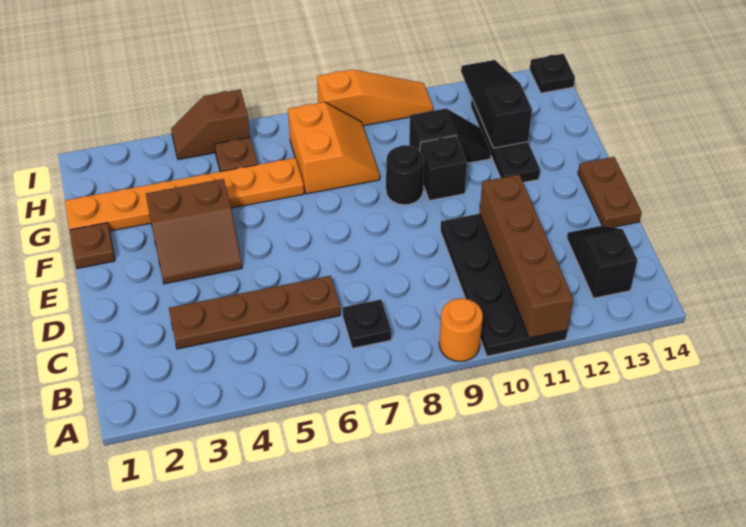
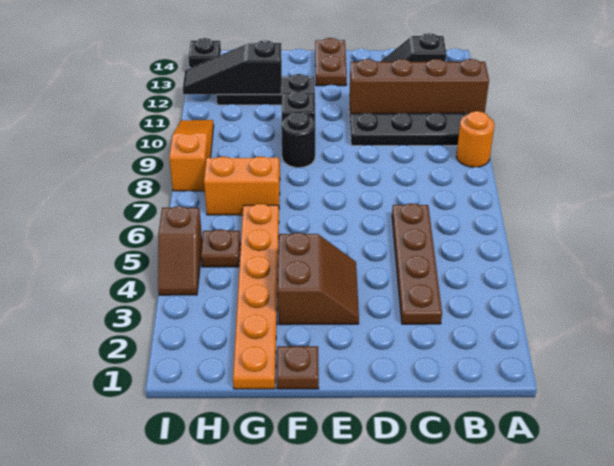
black plate B7 level 1 -> none
brown plate D14:E14 level 1 -> brown plate E13:E14 level 1
black slope G10:G11 level 1 top 10 -> none

